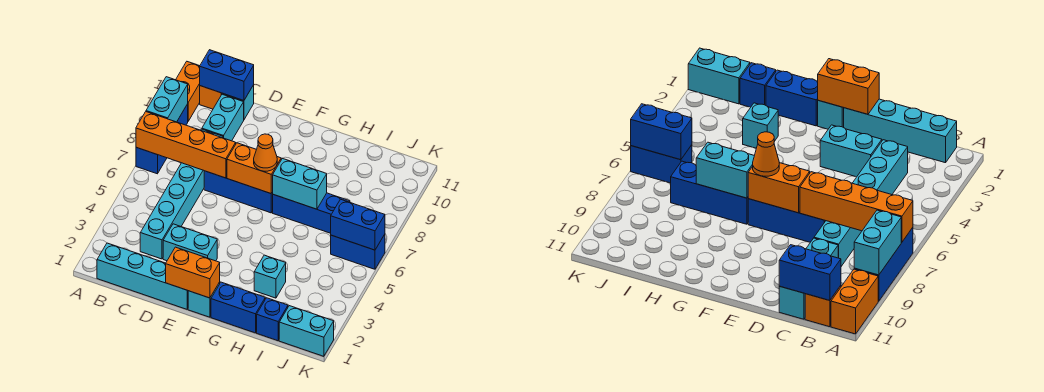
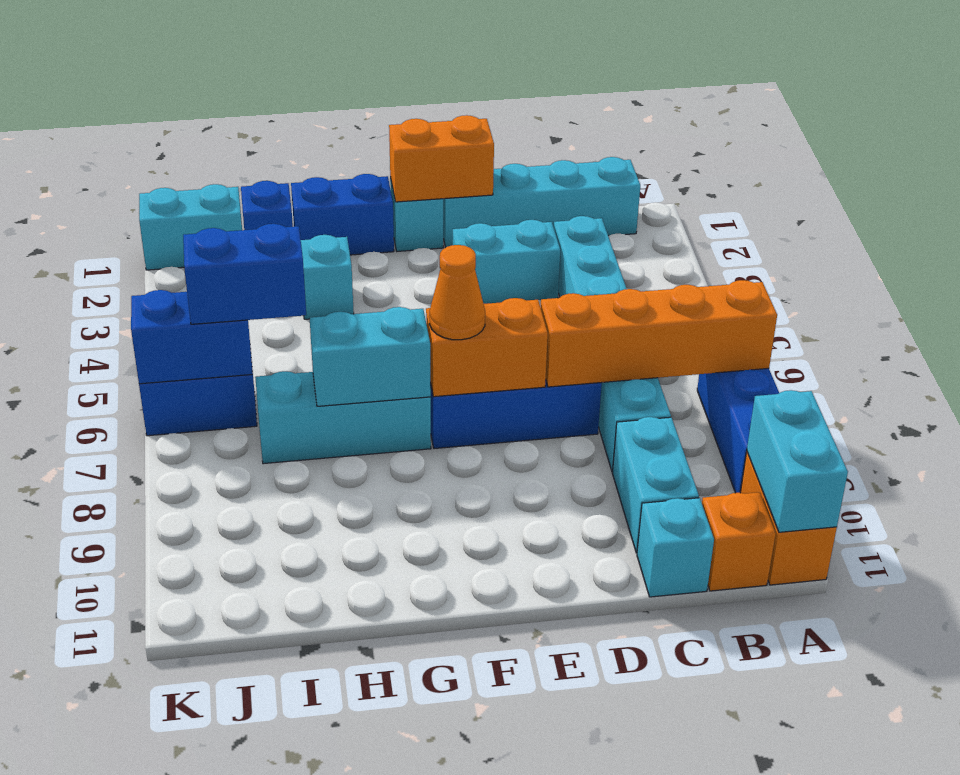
cyan brick A8:A9 level 2 -> cyan brick A10:A11 level 2
blue brick B11:C11 level 2 -> blue brick I6:J6 level 3
blue brick G7:I7 level 1 -> cyan brick G7:I7 level 1

